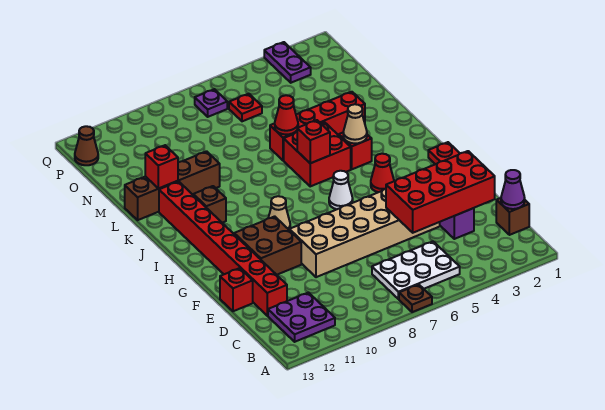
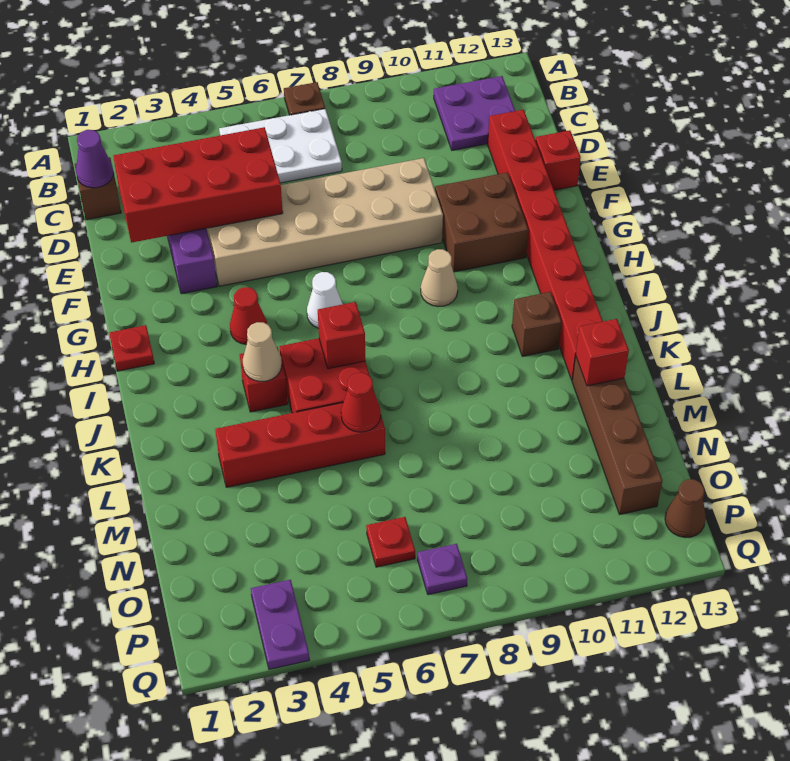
brown brick L10:L13 level 1 -> brown brick L12:O12 level 1

